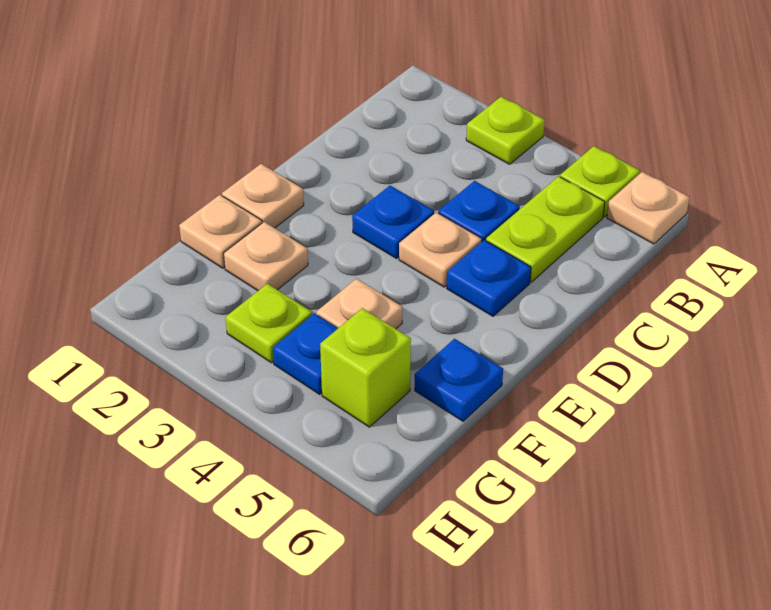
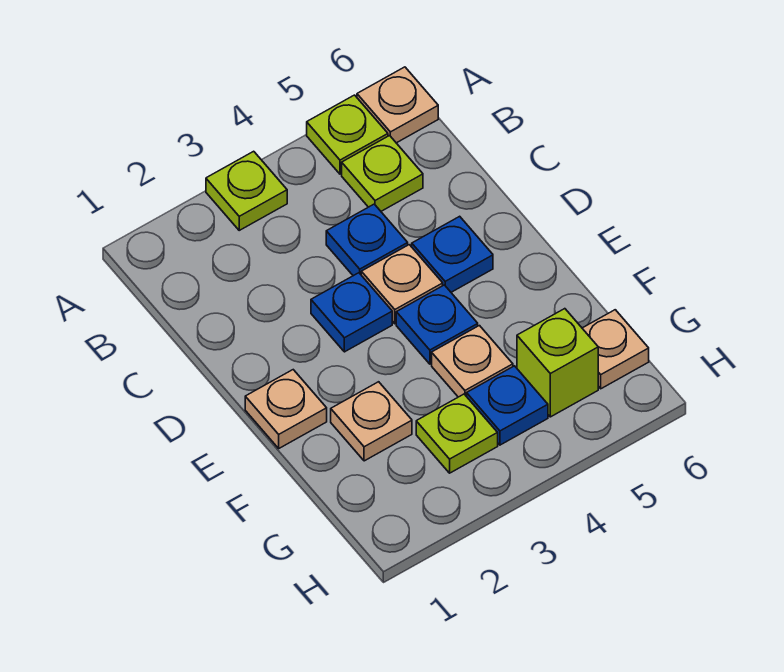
lime plate B5:C5 level 1 -> lime plate B5 level 1
tan plate F1 level 1 -> tan plate G6 level 1
blue plate F6 level 1 -> blue plate E4 level 1

